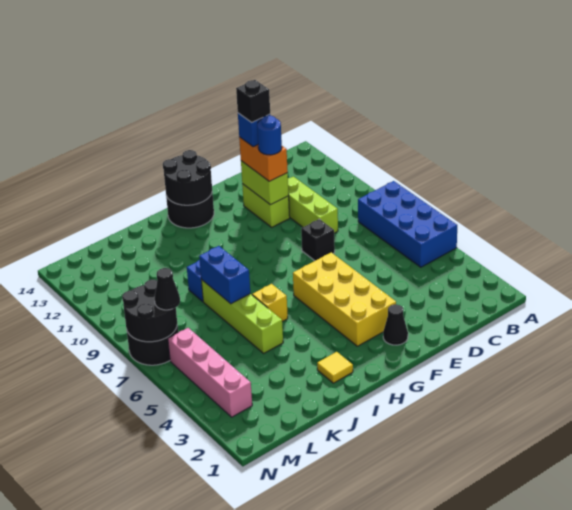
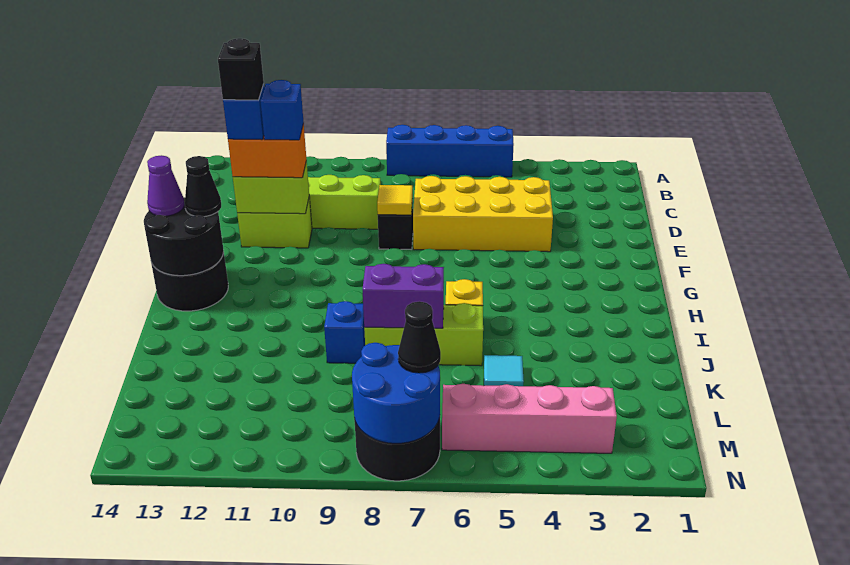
blue brick A5:B8 level 1 -> blue brick A5:A8 level 1
blue round brick E11 level 4 -> blue brick E11 level 4
black cone F2 level 1 -> black cone G13 level 3
yellow brick F3:G6 level 1 -> yellow brick D4:E7 level 1
none -> purple cone G14 level 3
yellow tile I2 level 1 -> yellow tile E8 level 2
lime brick J5:J8 level 1 -> lime brick J6:J8 level 1
blue brick J7:J8 level 2 -> purple brick J7:J8 level 2
none -> cyan tile K5 level 1
black round brick M7:N8 level 2 -> blue round brick M7:N8 level 2

